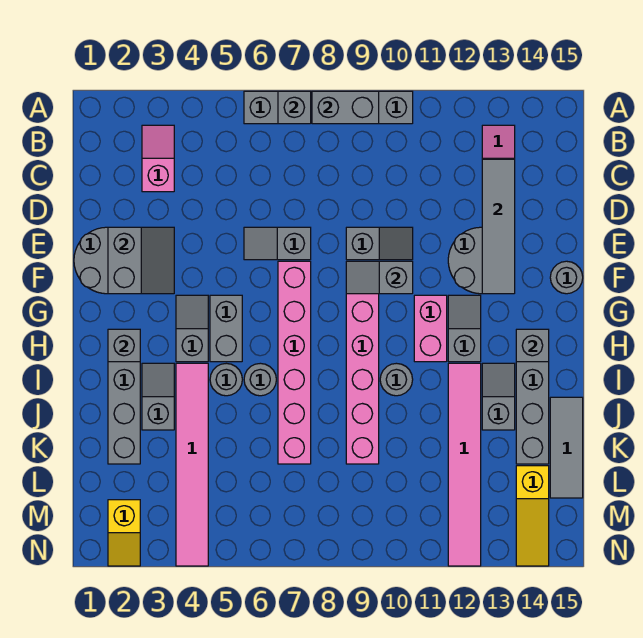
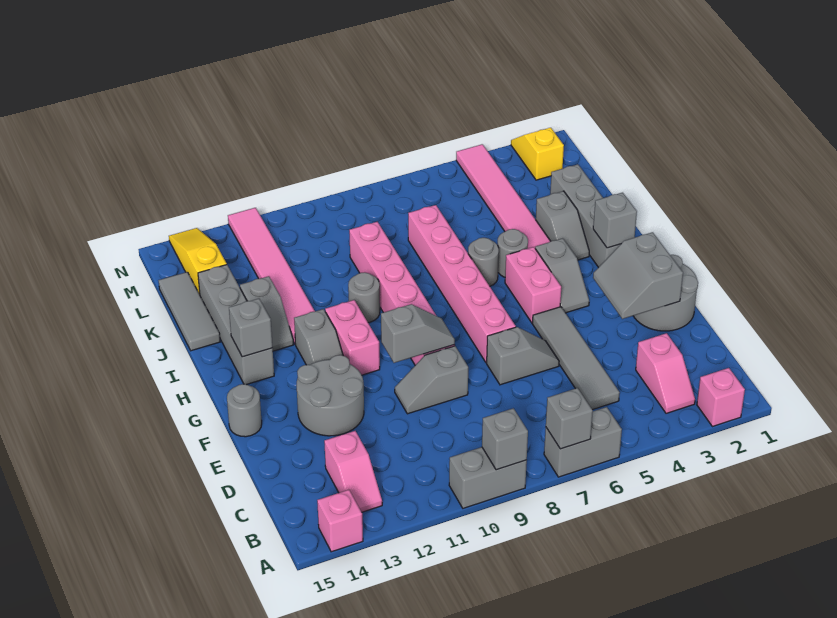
none -> pink brick A2 level 1
grey brick A8:A9 level 2 -> grey brick A9 level 2
none -> pink brick A14 level 1
grey tile C13:F13 level 2 -> grey tile C5:F5 level 1
grey brick G5:H5 level 1 -> pink brick G5:H5 level 1

